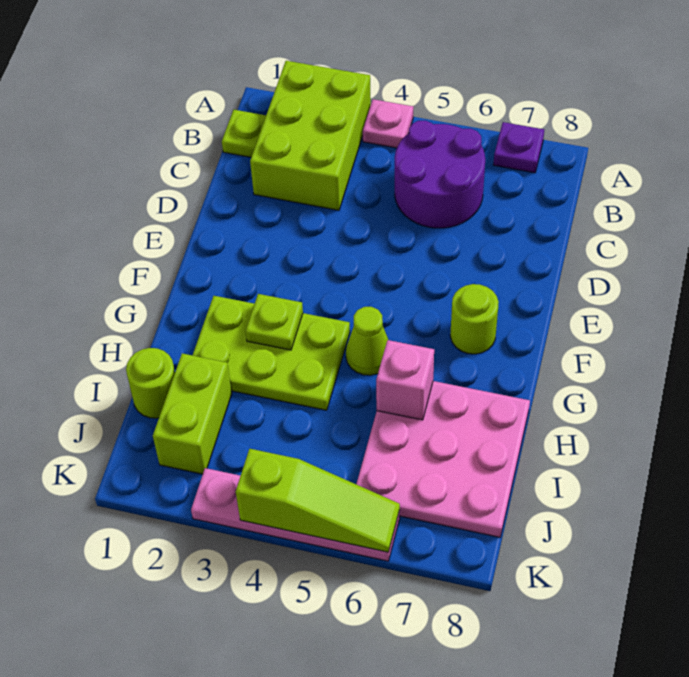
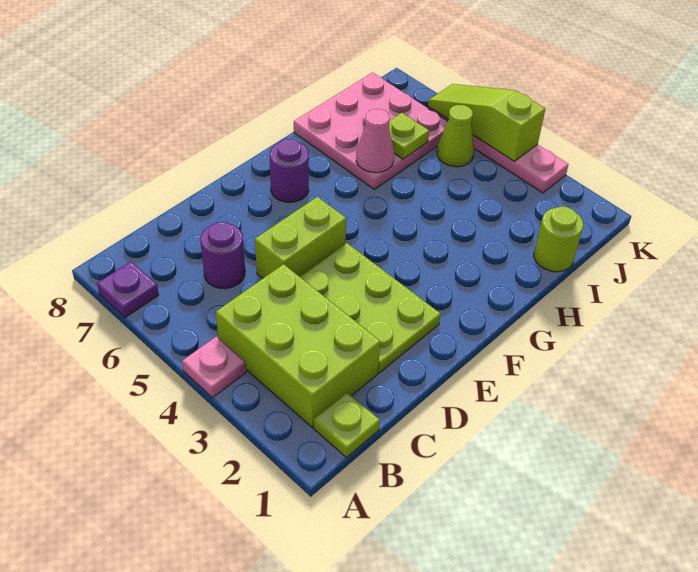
lime brick A2:C3 level 1 -> lime brick B2:C4 level 1
purple round brick B5:C6 level 1 -> purple round brick C6 level 1
lime round brick F7 level 1 -> purple round brick F7 level 1
lime plate G2:H4 level 1 -> lime plate D2:E4 level 1
lime plate G3 level 2 -> lime plate I6 level 2
lime cone G5 level 1 -> lime cone J5 level 1
pink brick H6 level 2 -> pink cone H6 level 2
lime brick I2:J2 level 1 -> lime brick D5:E5 level 1

